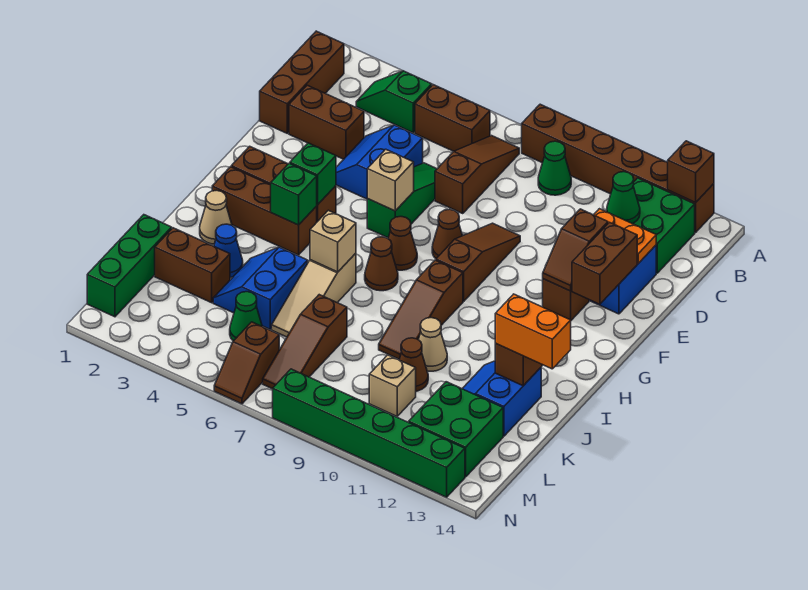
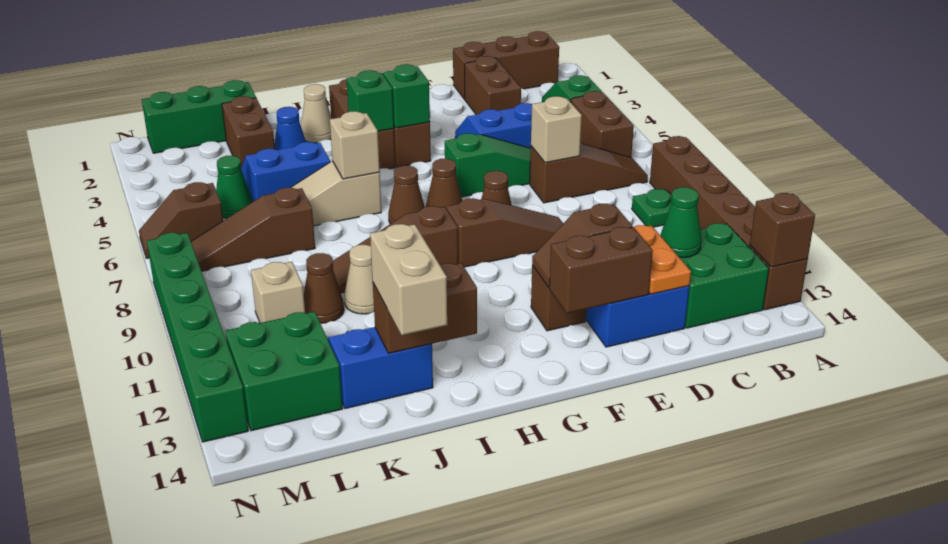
green cone B9 level 1 -> green plate B9 level 1
tan brick F6 level 2 -> tan brick D7 level 2
orange brick J13:J14 level 3 -> tan brick J13:J14 level 3

